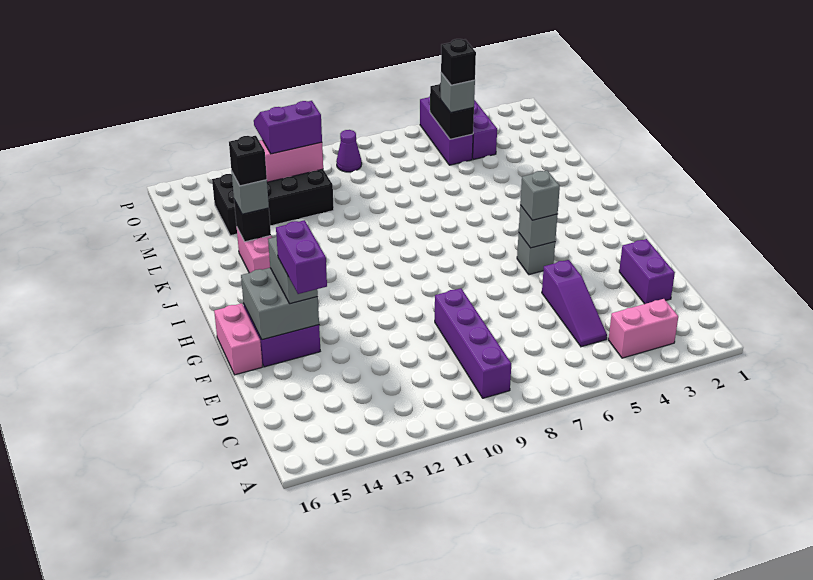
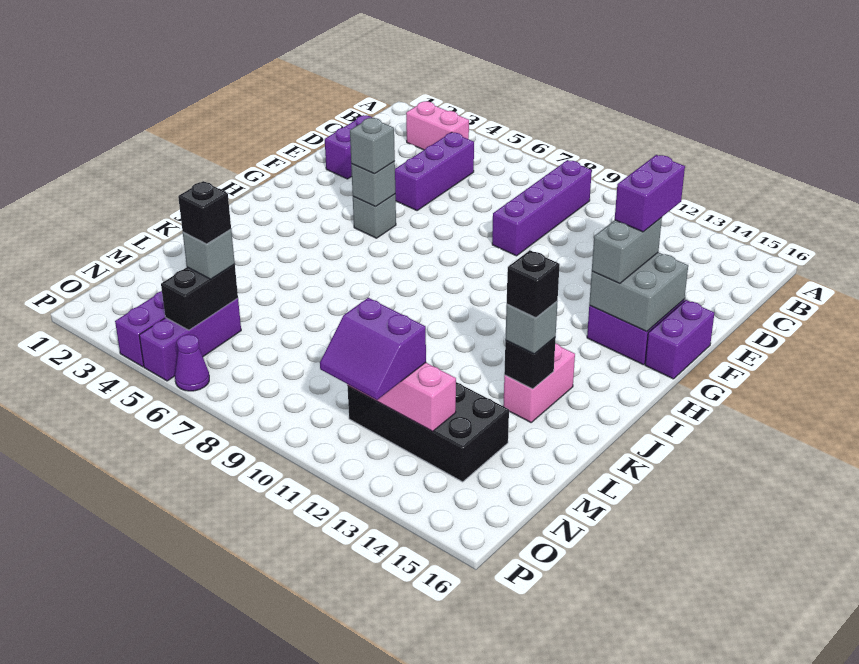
purple slope C5:E5 level 1 top E -> purple brick C5:E5 level 1
pink brick F16:G16 level 1 -> purple brick F16:G16 level 1
purple cone O9 level 1 -> purple cone P6 level 1

